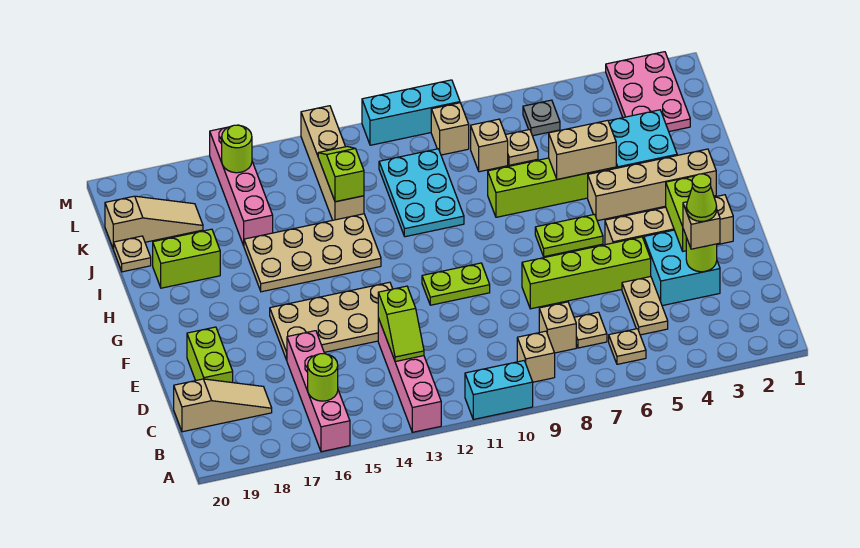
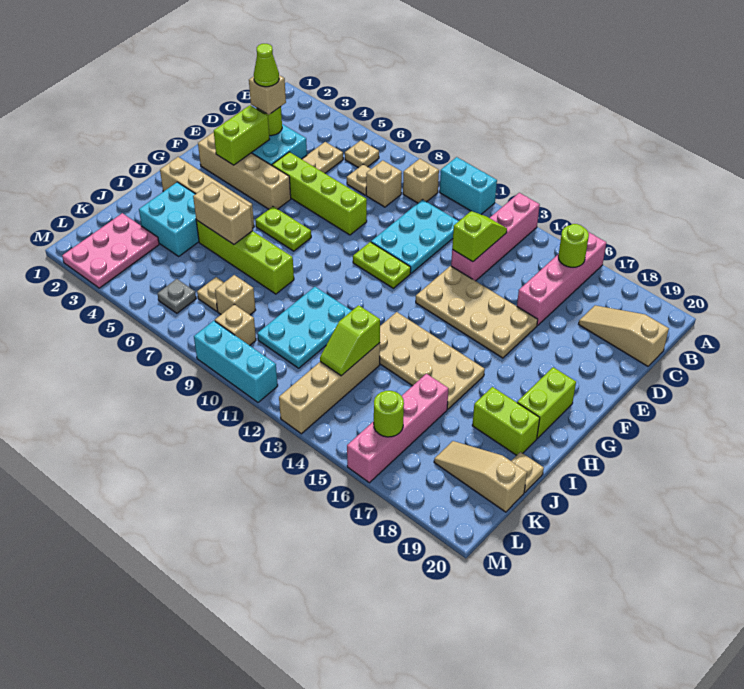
none -> cyan plate C10:E11 level 1
lime brick D19:E19 level 1 -> lime brick G19:H19 level 1

